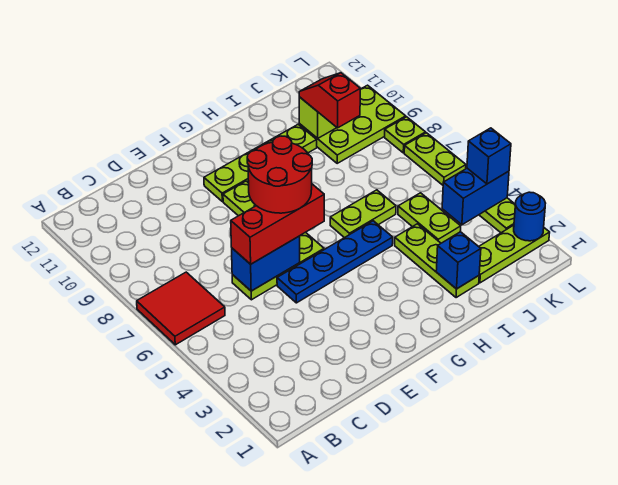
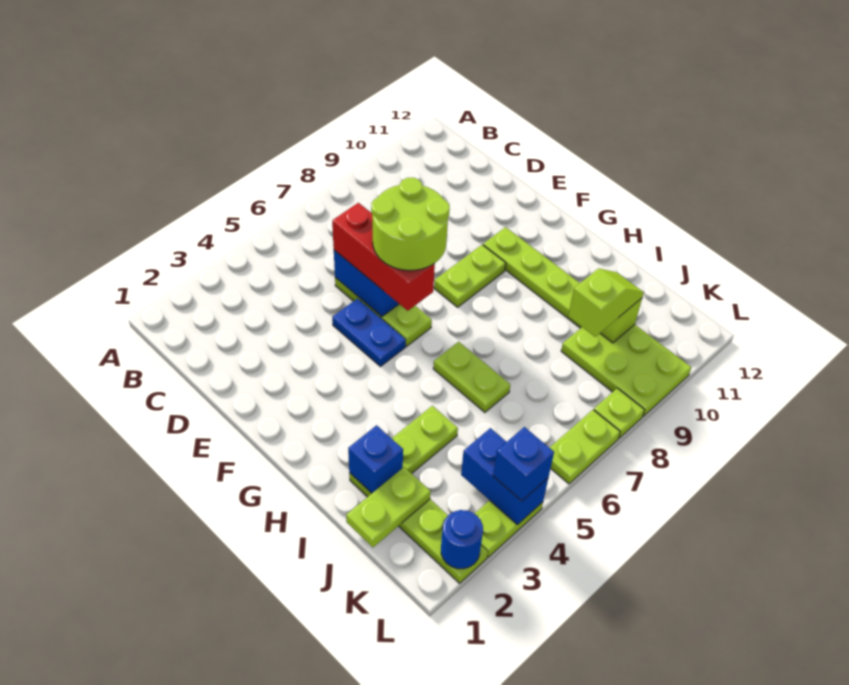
red tile A6:B7 level 1 -> none
blue plate E5:H5 level 1 -> blue plate E5:F5 level 1
red round brick E6:F7 level 4 -> lime round brick E6:F7 level 4
lime plate J4:J5 level 1 -> lime plate J1:J2 level 2
red slope J9:J10 level 3 top 9 -> lime slope J9:J10 level 3 top 9

